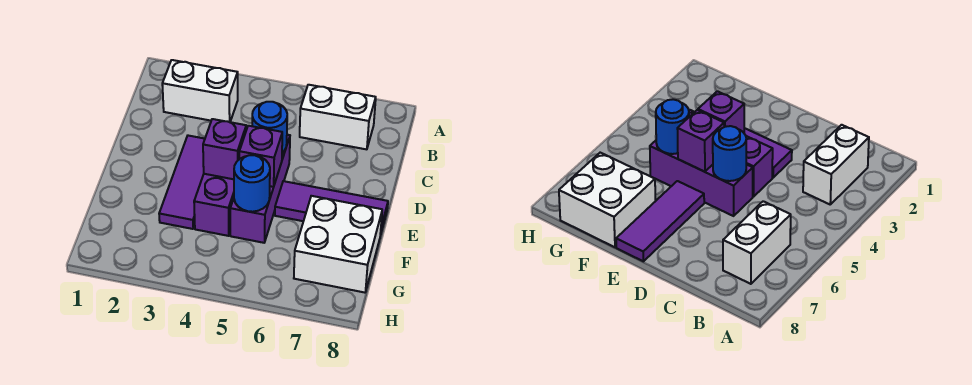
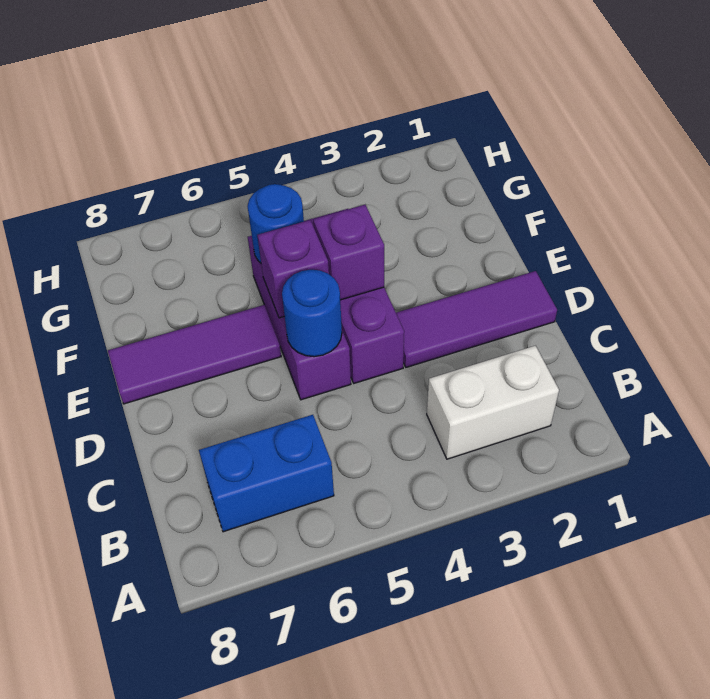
white brick B6:B7 level 1 -> blue brick B6:B7 level 1
purple tile D3:F3 level 1 -> purple tile D1:D3 level 1
white brick F7:G8 level 1 -> none

